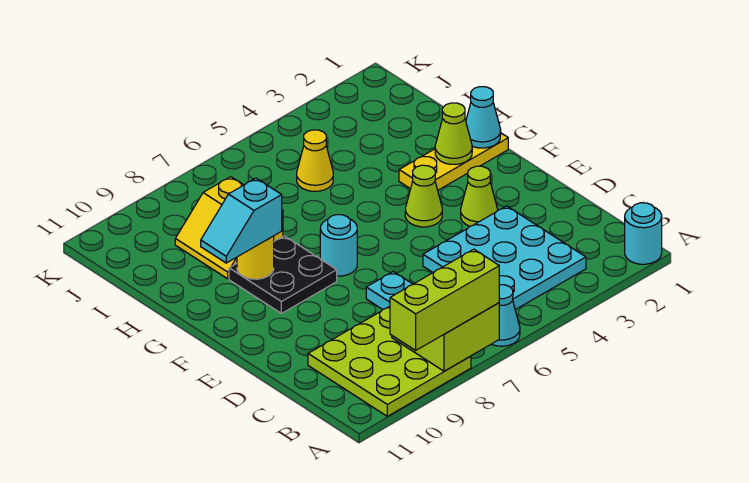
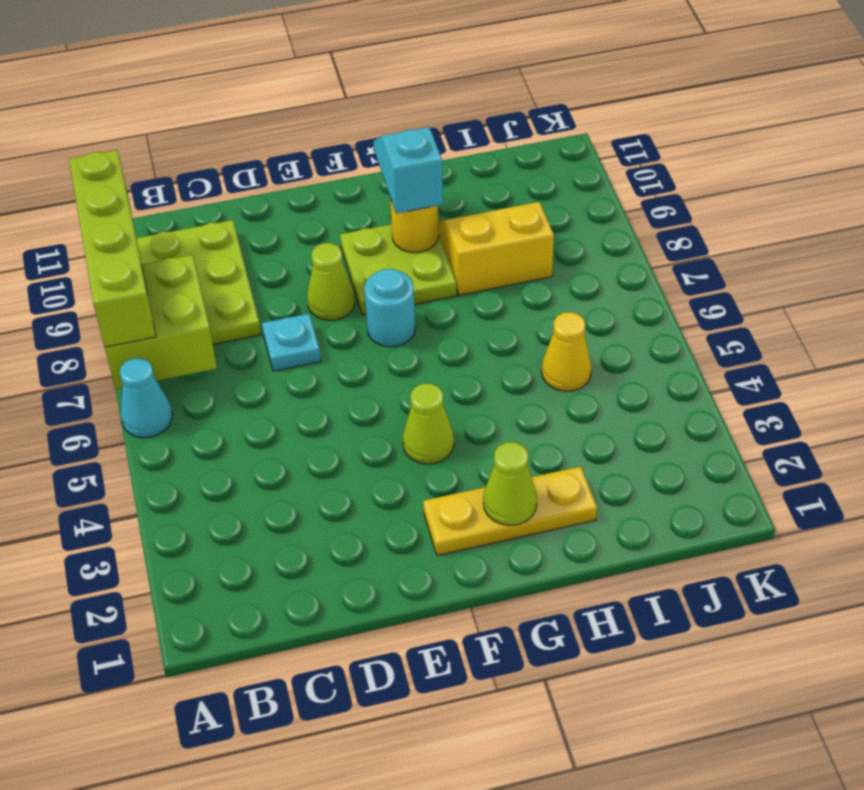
cyan round brick A1 level 1 -> none
lime brick A7:A9 level 3 -> lime brick A7:A10 level 3
cyan plate B3:D5 level 1 -> none
lime cone E3 level 1 -> lime cone E8 level 1
black plate F8:G9 level 1 -> lime plate F8:G9 level 1
yellow plate G1:G3 level 1 -> yellow plate F2:H2 level 1
cyan cone G1 level 2 -> none

